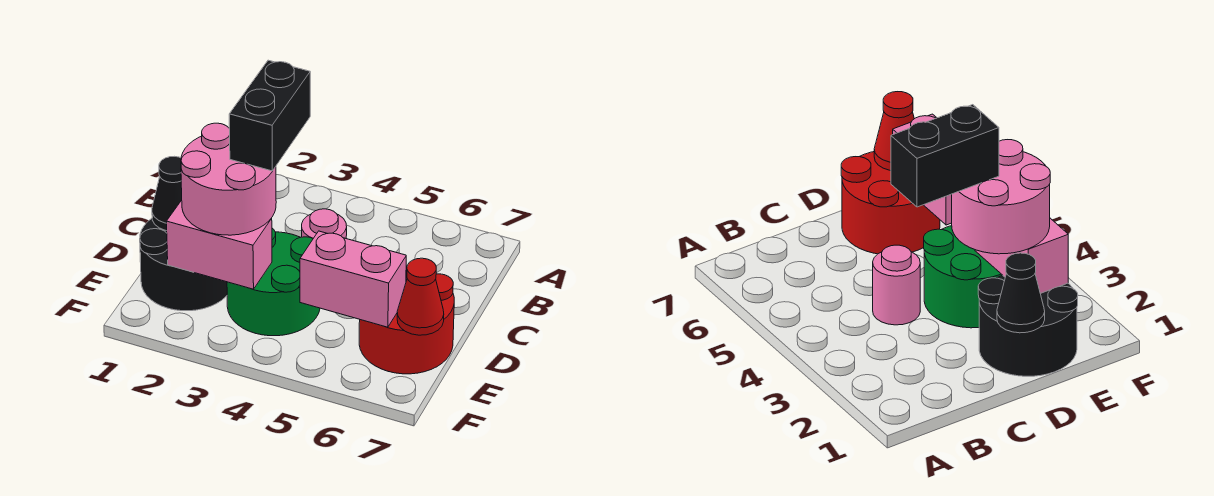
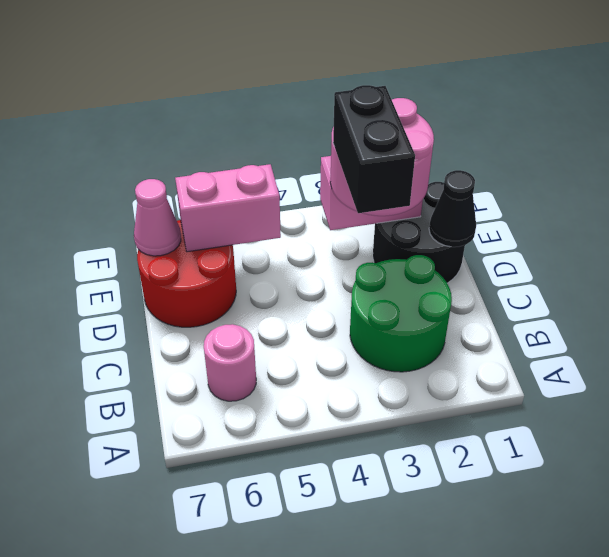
pink round brick C4 level 1 -> pink round brick B6 level 1
green round brick D3:E4 level 1 -> green round brick B2:C3 level 1
red cone E7 level 2 -> pink cone E7 level 2

